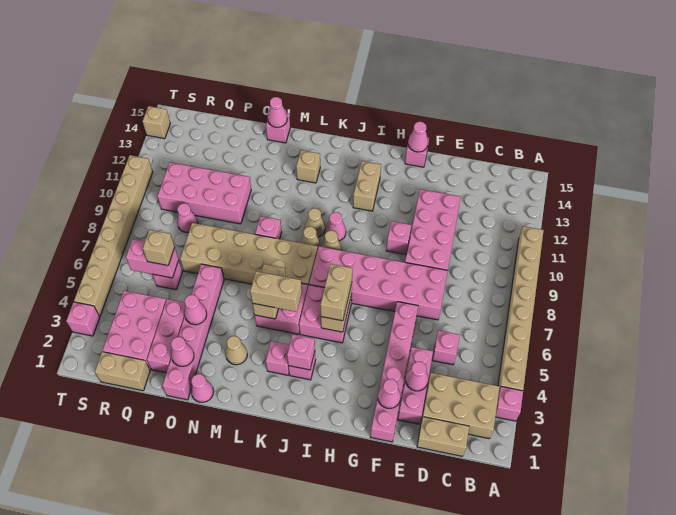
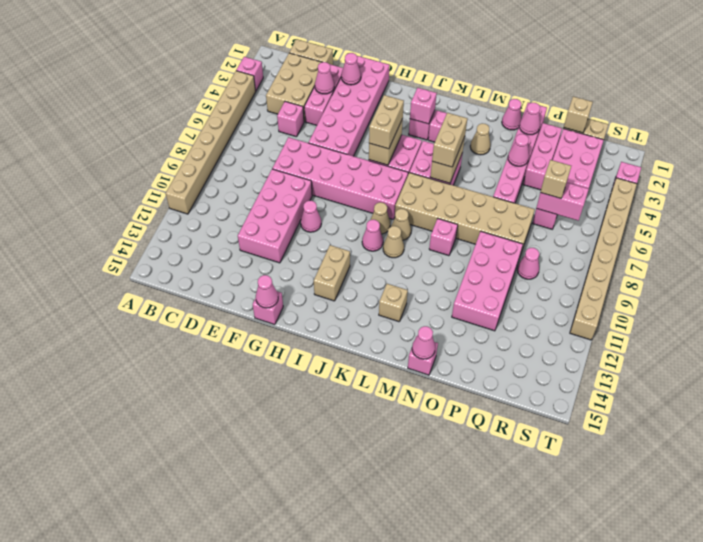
tan brick B2:D3 level 1 -> tan brick C2:D4 level 1
pink brick F1:F6 level 1 -> pink brick F1:G6 level 1
pink brick G10 level 1 -> pink cone G10 level 1
tan brick K5:L5 level 3 -> tan brick L5:L6 level 3
pink brick O10:R11 level 1 -> pink brick O9:P12 level 1
tan brick T14 level 1 -> tan brick Q1 level 2

